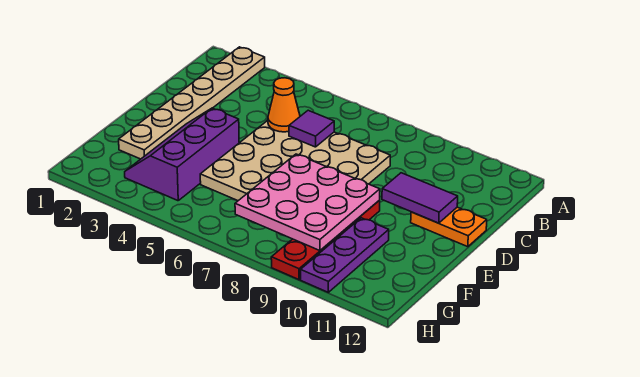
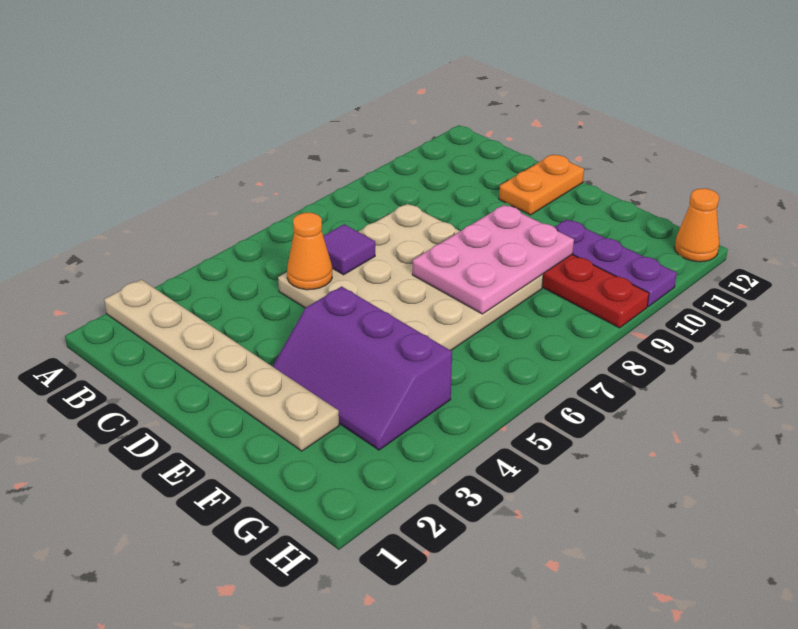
purple tile D10:D11 level 2 -> none
pink plate E7:G9 level 2 -> pink plate E7:F9 level 2
none -> orange cone H12 level 1

